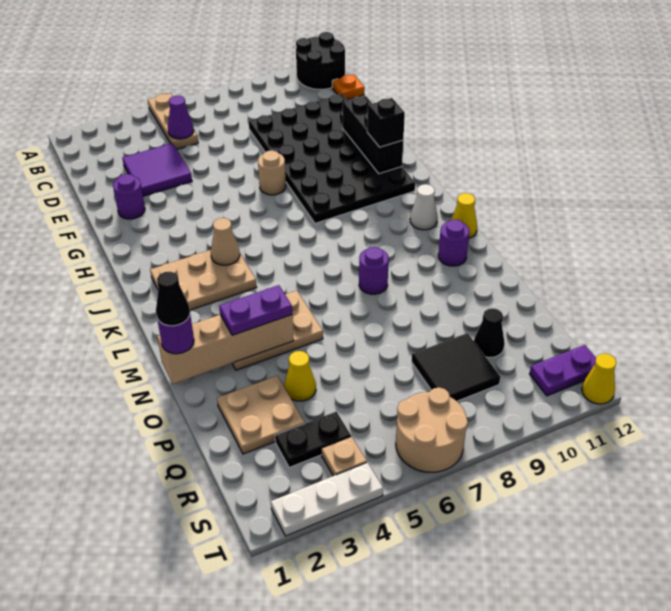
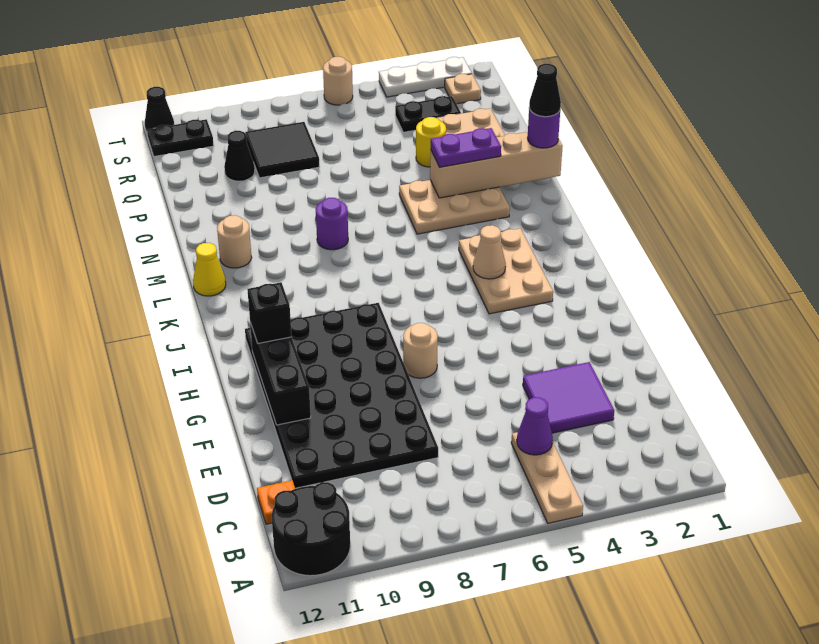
purple round brick F2 level 1 -> none
tan plate J2:K4 level 1 -> tan plate I3:K4 level 1
white cone K11 level 1 -> none
purple round brick M11 level 1 -> tan round brick M11 level 1
yellow cone P4 level 1 -> yellow round brick P4 level 1
tan plate S4 level 1 -> tan plate S2 level 1
tan round brick S6:T7 level 1 -> tan round brick T6 level 1
purple plate S11:S12 level 1 -> black plate S11:S12 level 1
yellow cone T12 level 1 -> black cone T12 level 1

